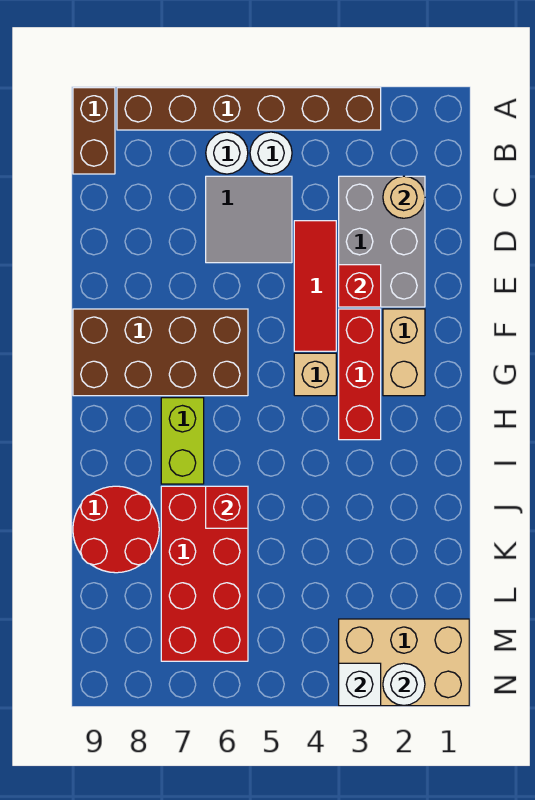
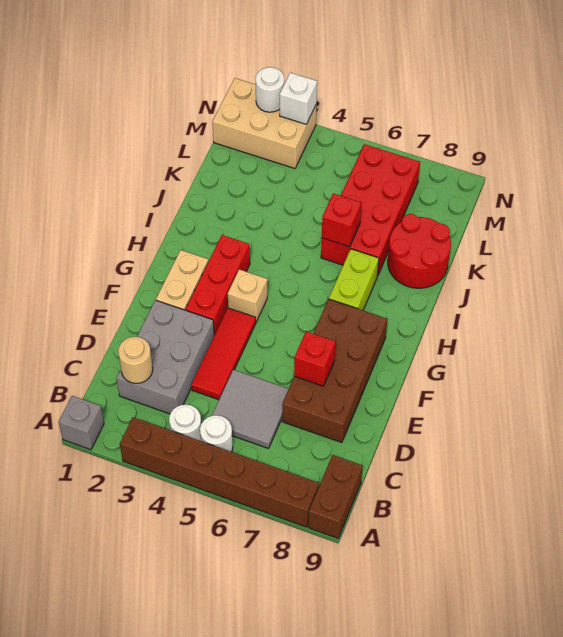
none -> grey brick A1 level 1
white round brick B6 level 1 -> white round brick B4 level 1
red brick E3 level 2 -> red brick E7 level 2
brown brick F6:G9 level 1 -> brown brick D7:G8 level 1

